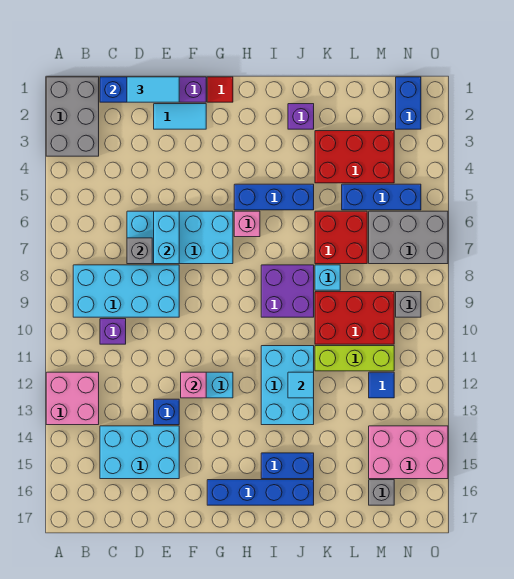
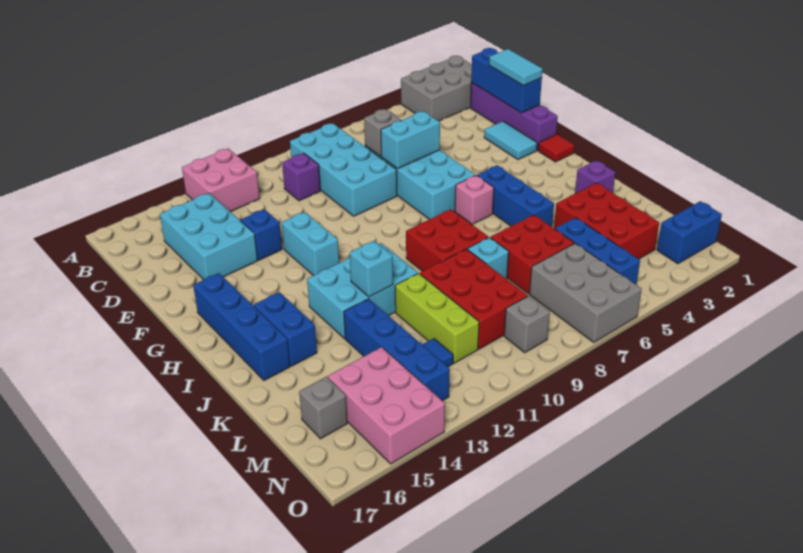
pink brick F12 level 2 -> none
purple brick I8:J9 level 1 -> red brick I8:J9 level 1
cyan tile J12 level 2 -> cyan brick J12 level 2
none -> blue brick K13:N13 level 1

